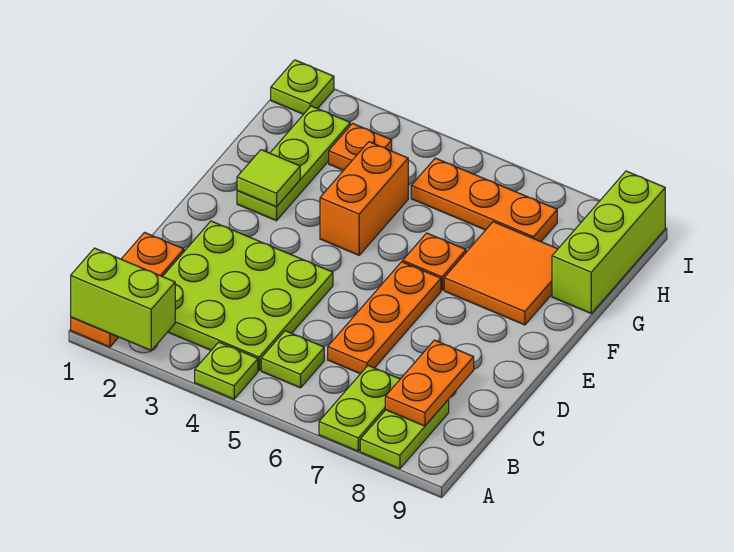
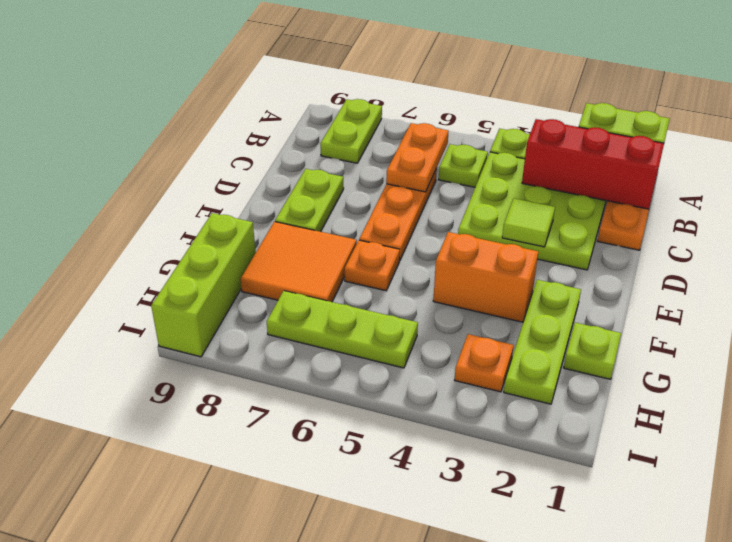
lime plate A7:B7 level 1 -> lime plate D8:E8 level 1
none -> red brick B1:B3 level 2
orange plate B8:C8 level 2 -> orange plate B6:C6 level 2
lime tile F2 level 2 -> lime tile D3 level 2
orange brick F4:G4 level 1 -> orange brick F3:F4 level 1
orange plate H5:H7 level 1 -> lime plate H5:H7 level 1
lime plate I1 level 1 -> lime plate G1 level 1

